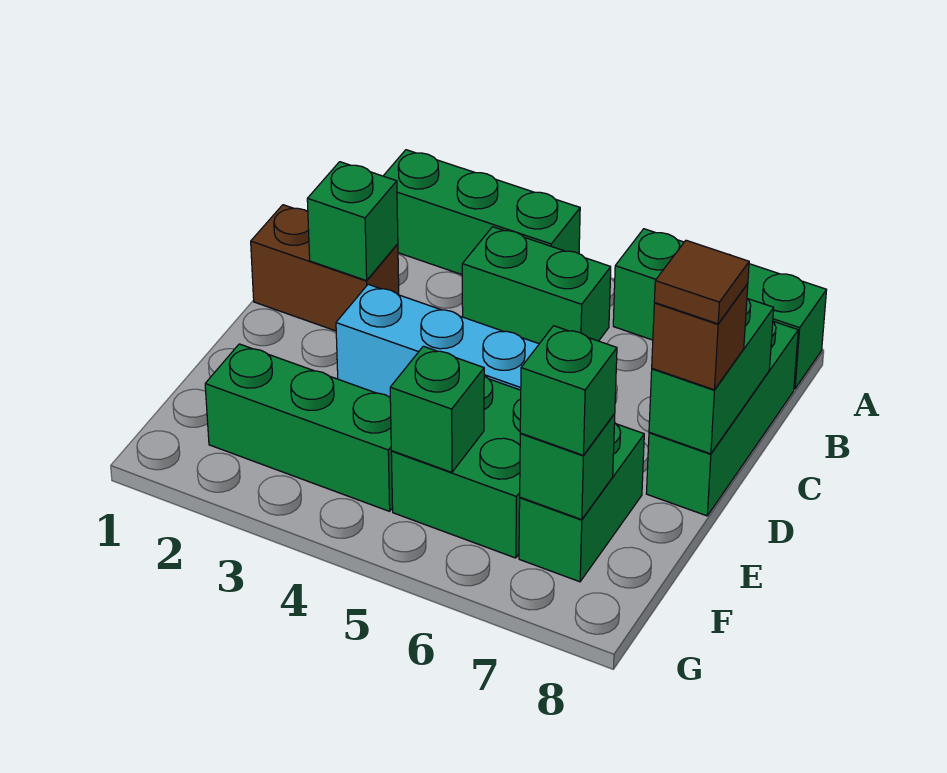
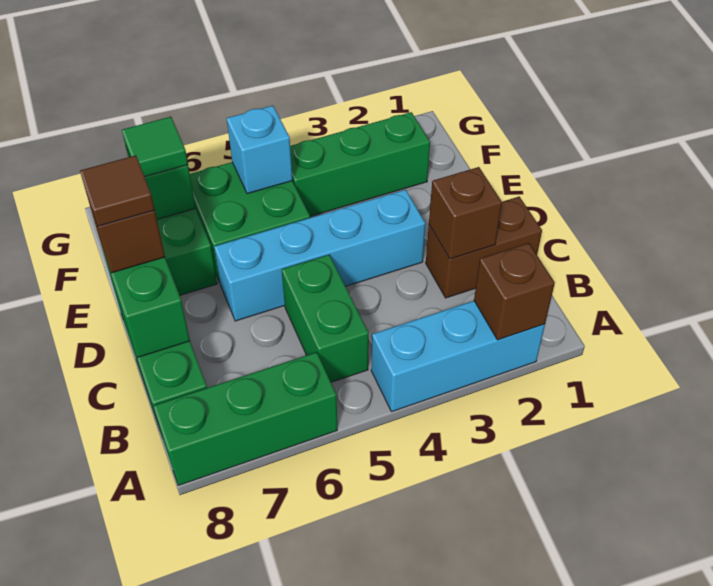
green brick A2:A4 level 1 -> cyan brick A2:A4 level 1
none -> brown brick A2 level 2
green brick B4:B5 level 1 -> green brick B5:C5 level 1
green brick C2 level 2 -> brown brick C2 level 2
green brick F5 level 2 -> cyan brick F5 level 2
green brick F7 level 3 -> green tile F7 level 3

